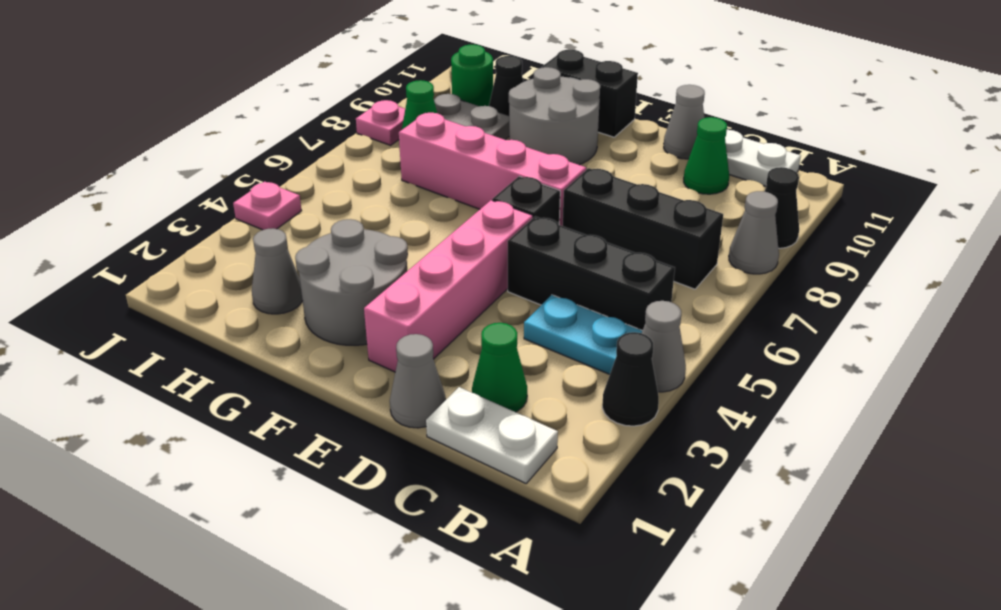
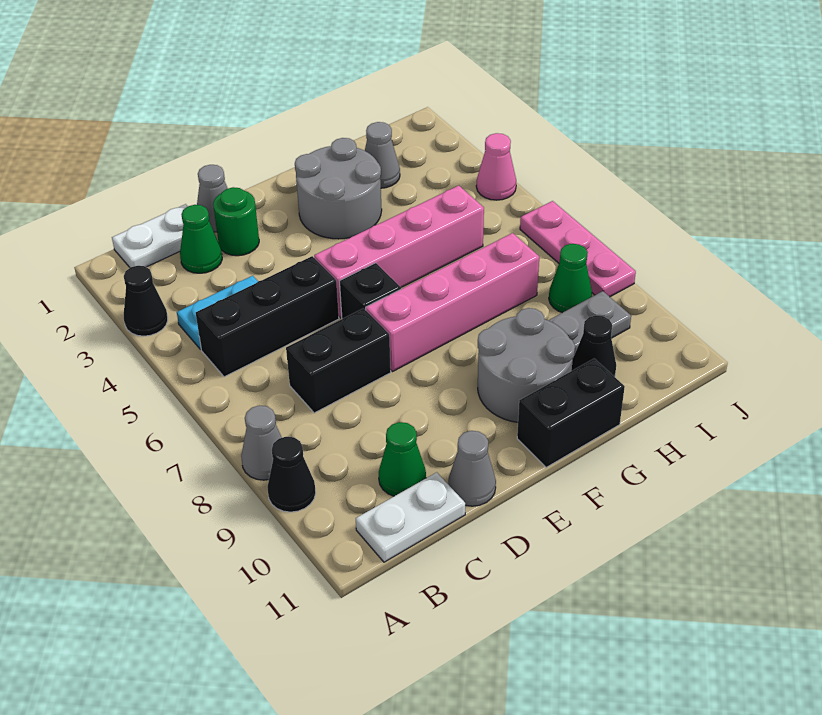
grey cone A4 level 1 -> none
black brick B7:D7 level 1 -> black brick C7:D7 level 1
pink brick E2:E5 level 1 -> pink brick E5:H5 level 1
green round brick I10 level 1 -> green round brick D2 level 1
pink plate J4 level 1 -> pink cone J4 level 1
pink plate J8 level 1 -> pink plate J6:J8 level 1

